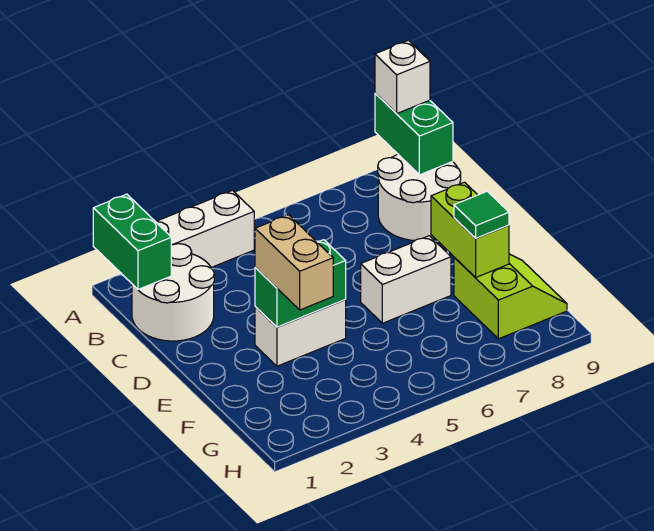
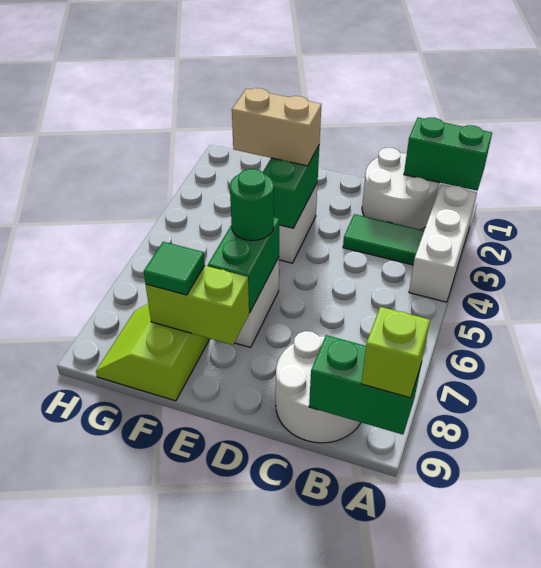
white brick A9 level 3 -> lime brick A9 level 3
none -> green tile B3:C3 level 1
none -> green brick E6:E7 level 2
none -> green round brick E6 level 3
lime slope F8:G9 level 1 top 8 -> lime slope F8:G9 level 1 top F

